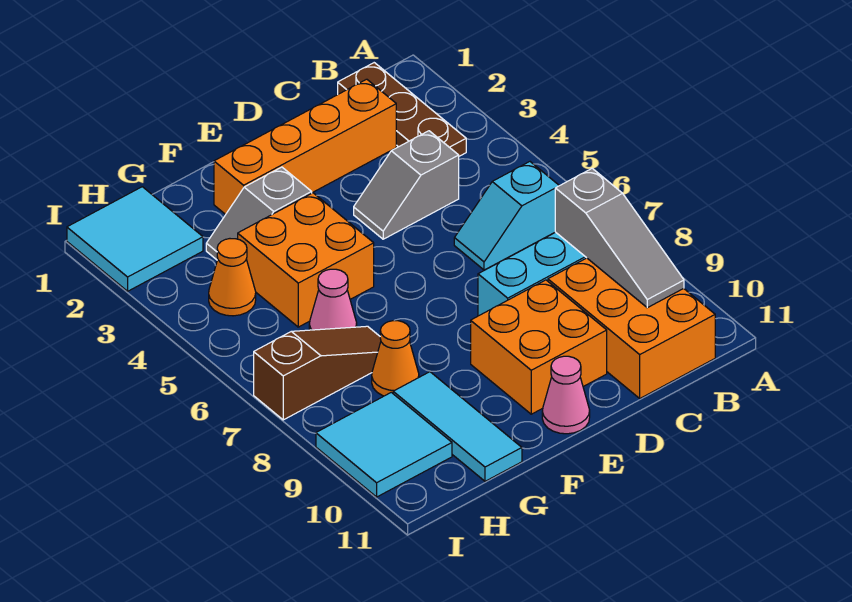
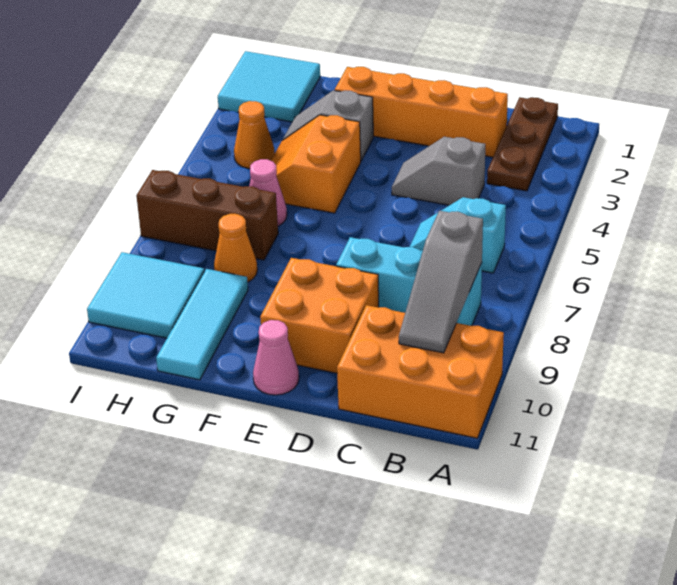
orange brick B9:C11 level 1 -> orange brick A10:C11 level 1
orange brick F4:G5 level 1 -> orange slope F4:G5 level 1 top F
brown slope G7:I7 level 1 top I -> brown brick G7:I7 level 1

